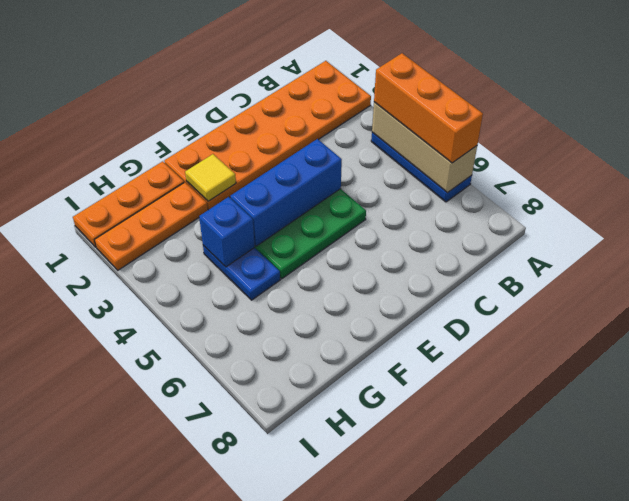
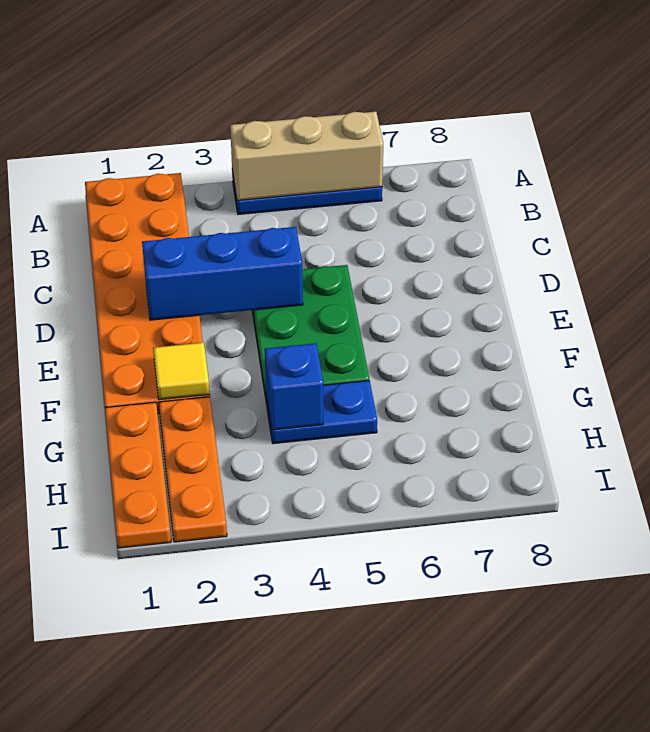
orange brick A4:A6 level 3 -> none
blue brick D4:F4 level 2 -> blue brick D2:D4 level 2

